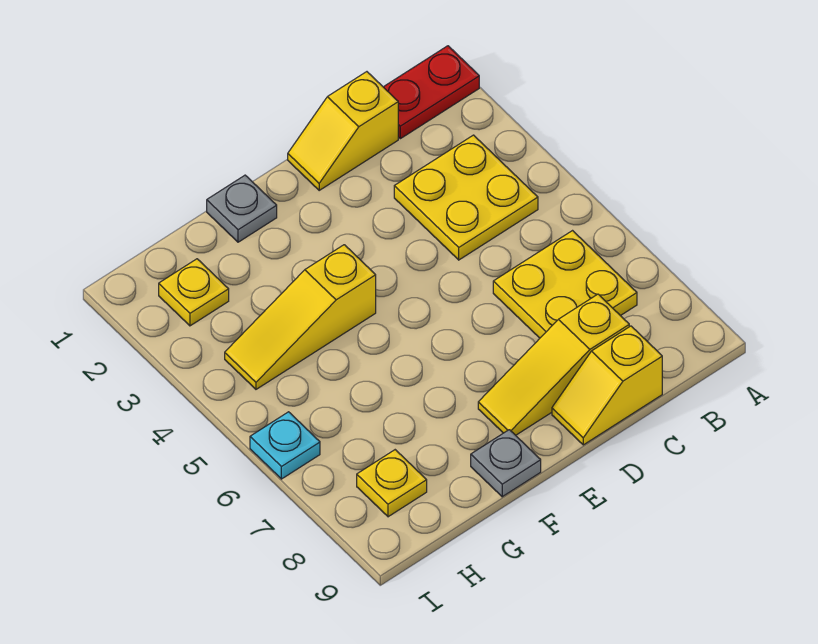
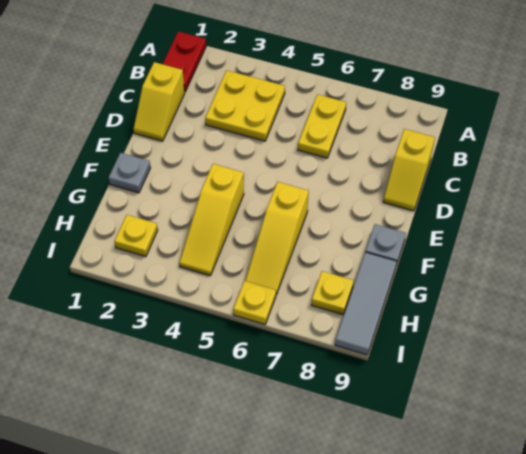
yellow plate B6:C7 level 1 -> yellow plate B6:C6 level 1
yellow slope C8:E8 level 1 top C -> yellow slope F6:H6 level 1 top F
none -> grey tile G9:I9 level 1
cyan plate I6 level 1 -> yellow plate I6 level 1

